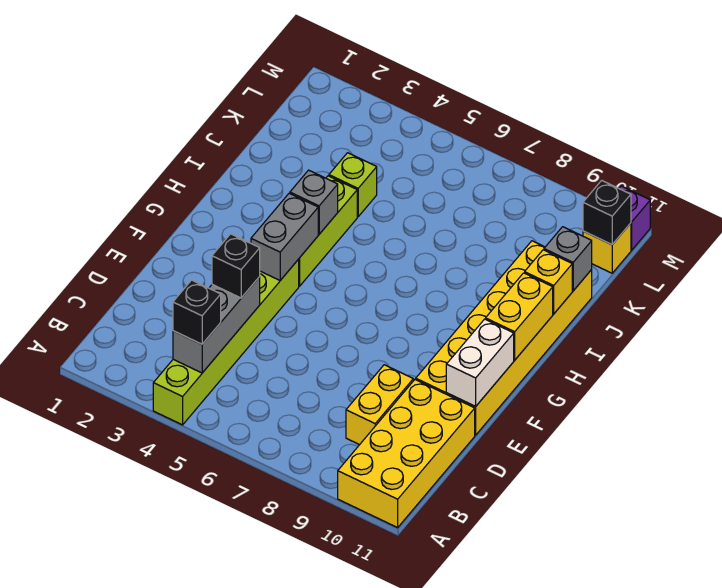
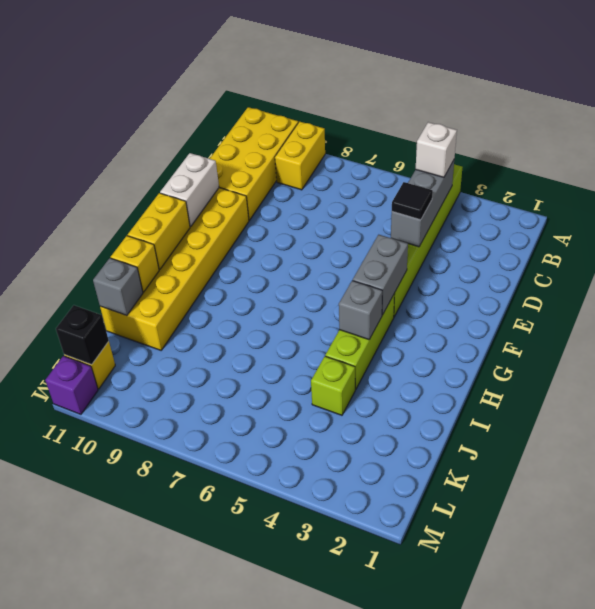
black brick B4 level 3 -> white brick B4 level 3
yellow brick C9:D9 level 1 -> yellow brick A9:B9 level 1
black brick D4 level 3 -> black tile D4 level 3

